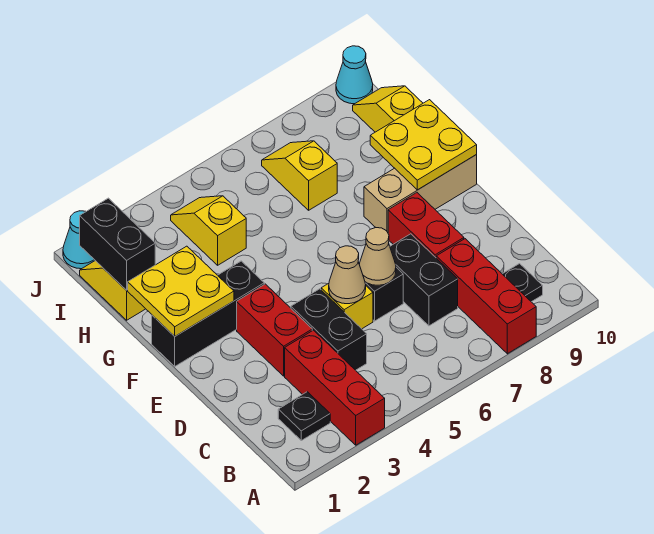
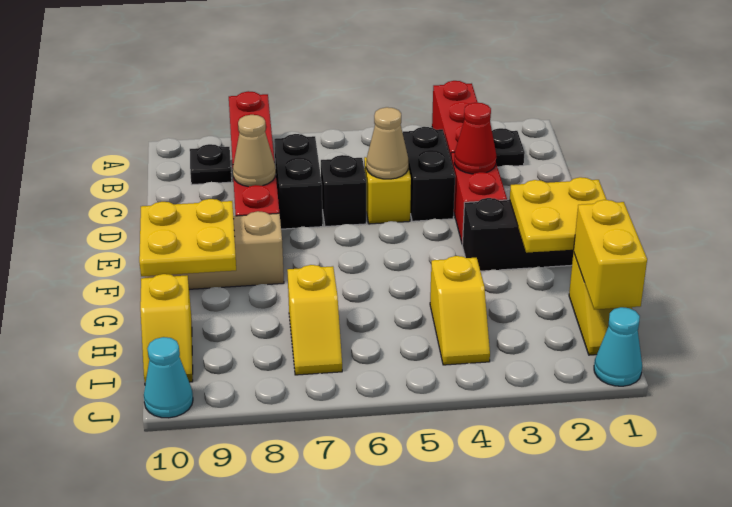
none -> red cone D3 level 2
tan cone D6 level 2 -> tan cone D8 level 2
black brick H1:I1 level 2 -> yellow brick H1:I1 level 2

